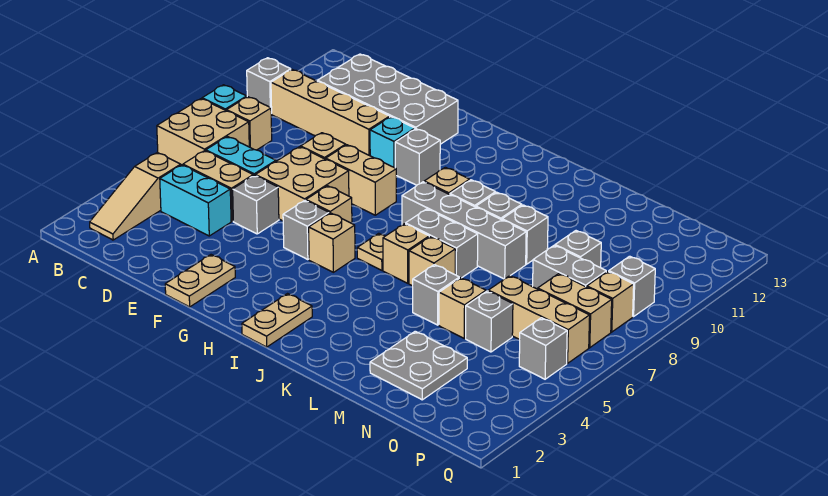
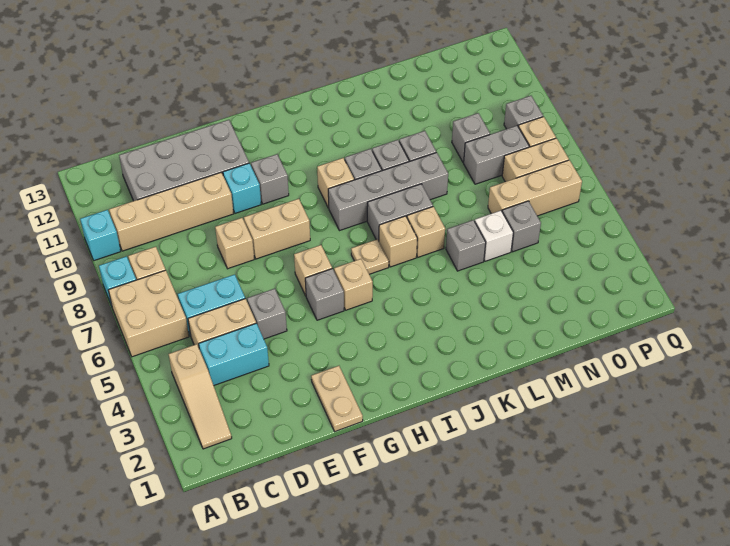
grey brick A10 level 1 -> cyan brick A10 level 1
tan brick E6:F7 level 1 -> none
tan plate I1:I2 level 1 -> none
grey plate M2:N3 level 1 -> none
tan brick M5 level 1 -> white brick M5 level 1
grey brick P5 level 1 -> none

